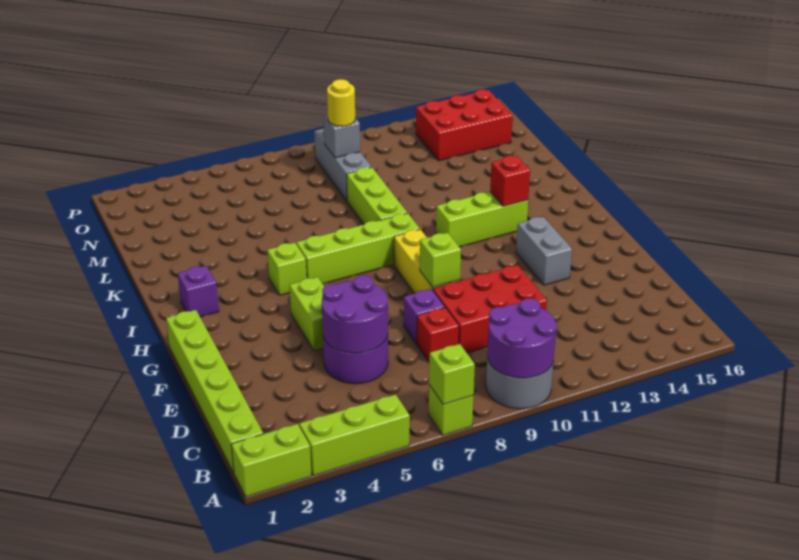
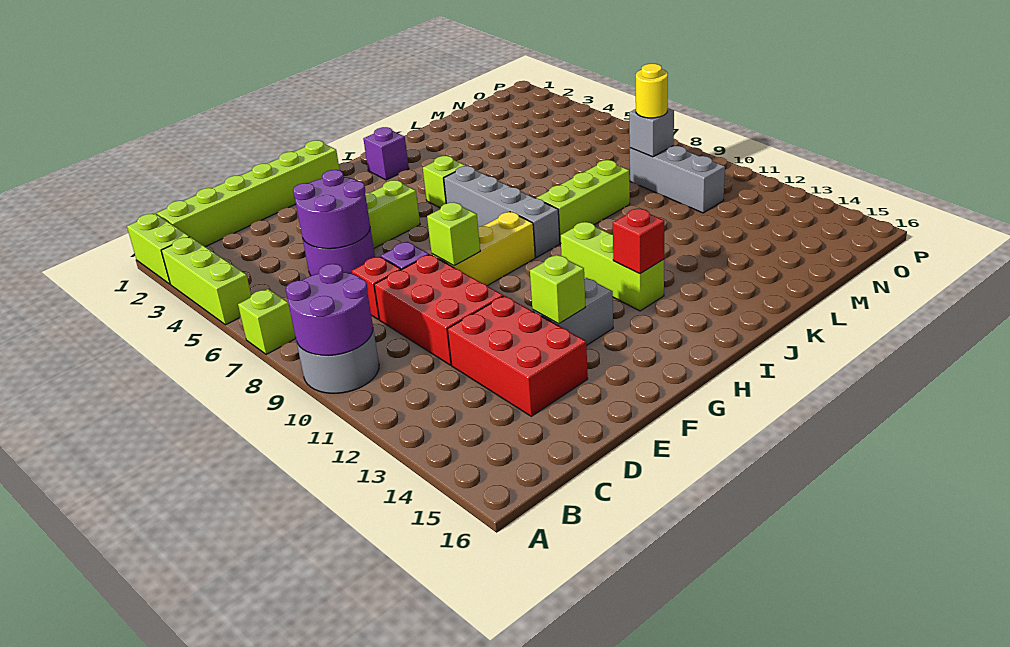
lime brick A7 level 2 -> lime brick F13 level 2
lime brick I6:I9 level 1 -> grey brick I6:I9 level 1
grey brick M9:O9 level 1 -> grey brick N9:N11 level 1
red brick N13:O15 level 1 -> red brick D12:E14 level 1

